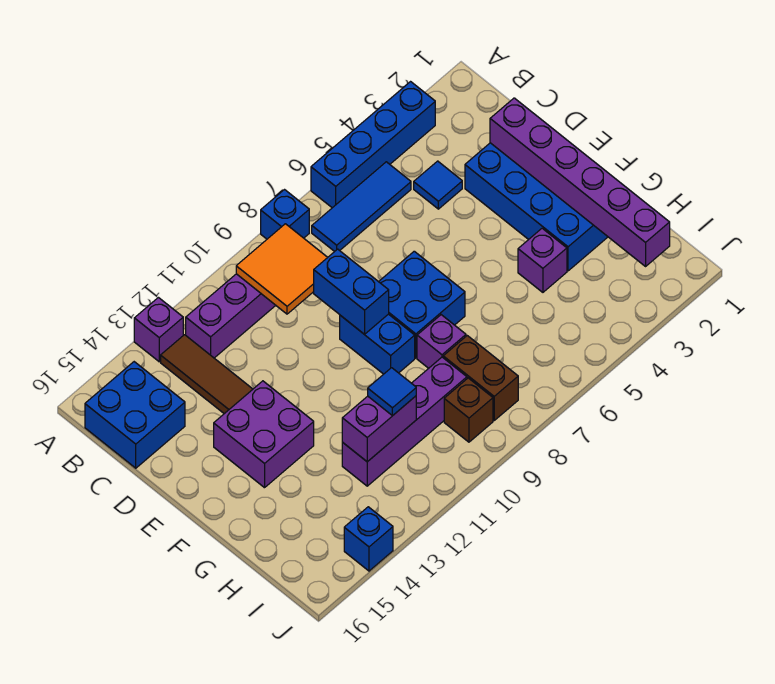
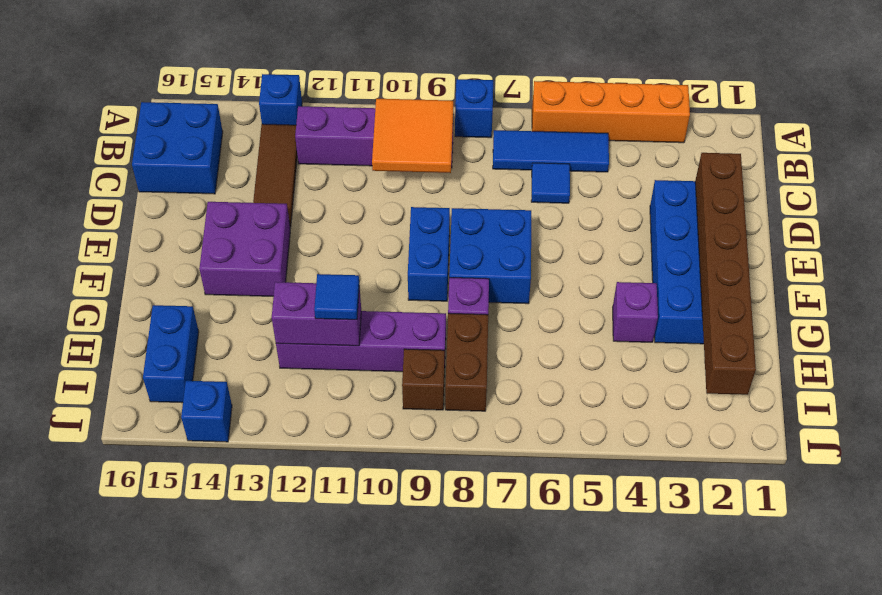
blue brick A3:A6 level 1 -> orange brick A3:A6 level 1
purple brick A13 level 1 -> blue brick A13 level 1
blue tile C4 level 1 -> blue tile C6 level 1
purple brick D2:I2 level 2 -> brown brick D2:I2 level 2
blue brick D9:E9 level 2 -> blue brick H15:I15 level 1

